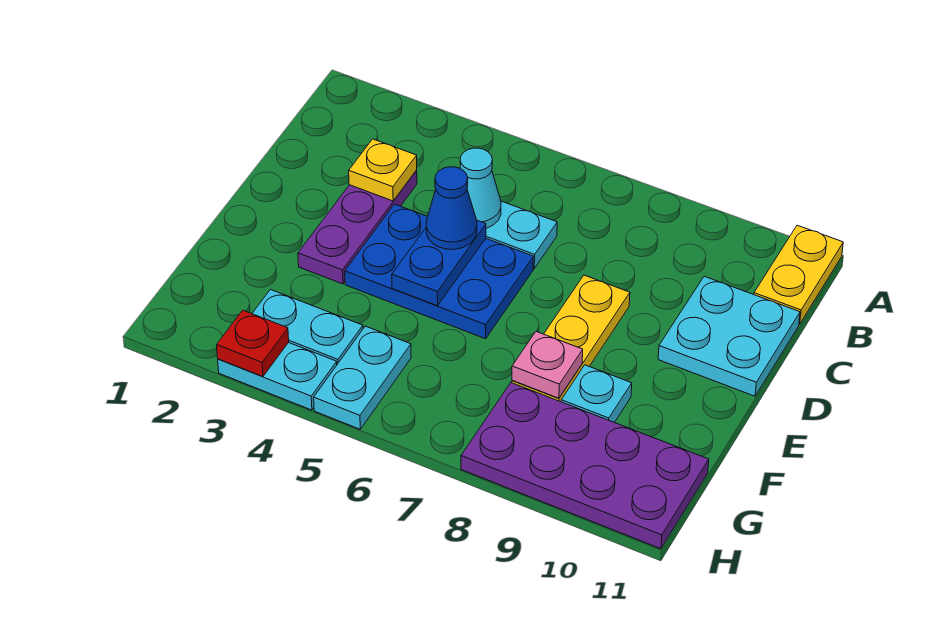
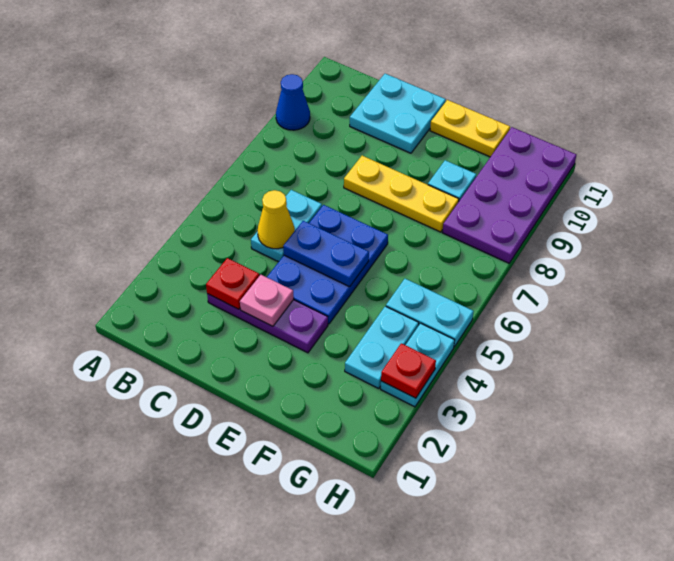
yellow plate A11:B11 level 1 -> yellow plate E11:F11 level 1
yellow plate C3 level 2 -> red plate C3 level 2
cyan cone C5 level 2 -> yellow cone C5 level 2
blue cone D5 level 3 -> blue cone A9 level 1
pink plate F8 level 2 -> pink plate D3 level 2

